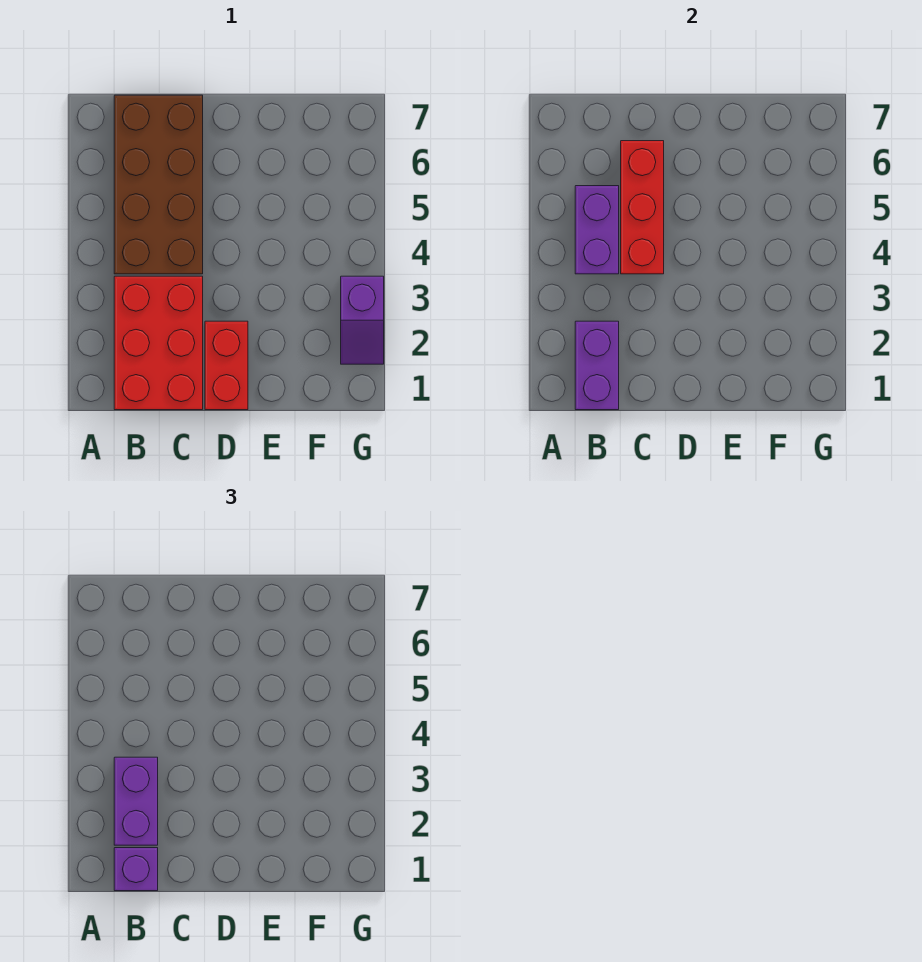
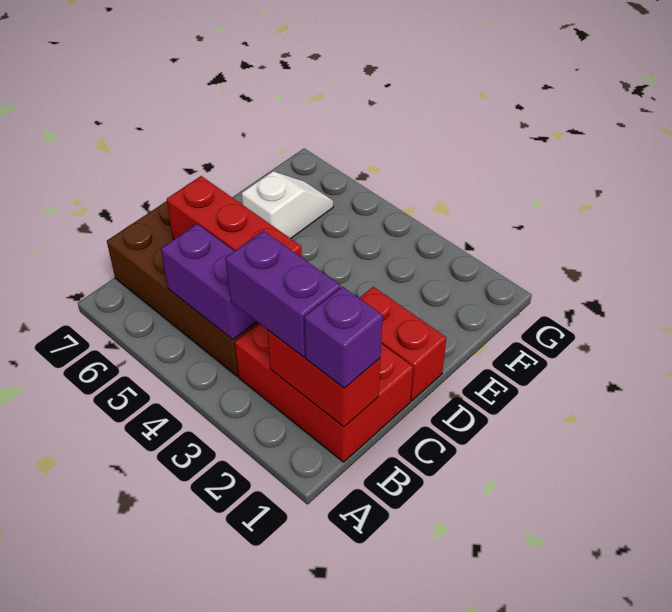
purple brick B1:B2 level 2 -> red brick B1:B2 level 2
none -> white slope E6:F6 level 1 top E
purple slope G2:G3 level 1 top 3 -> none

